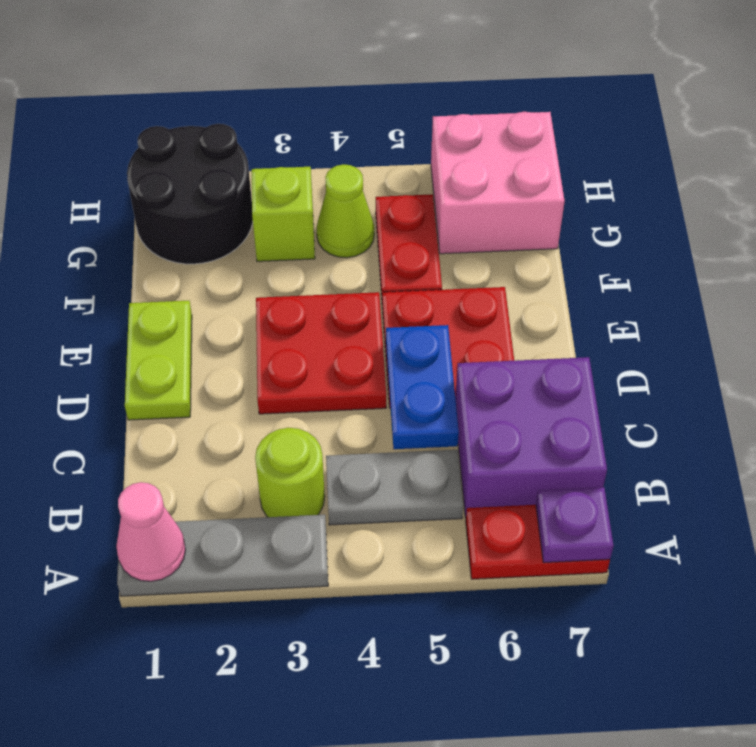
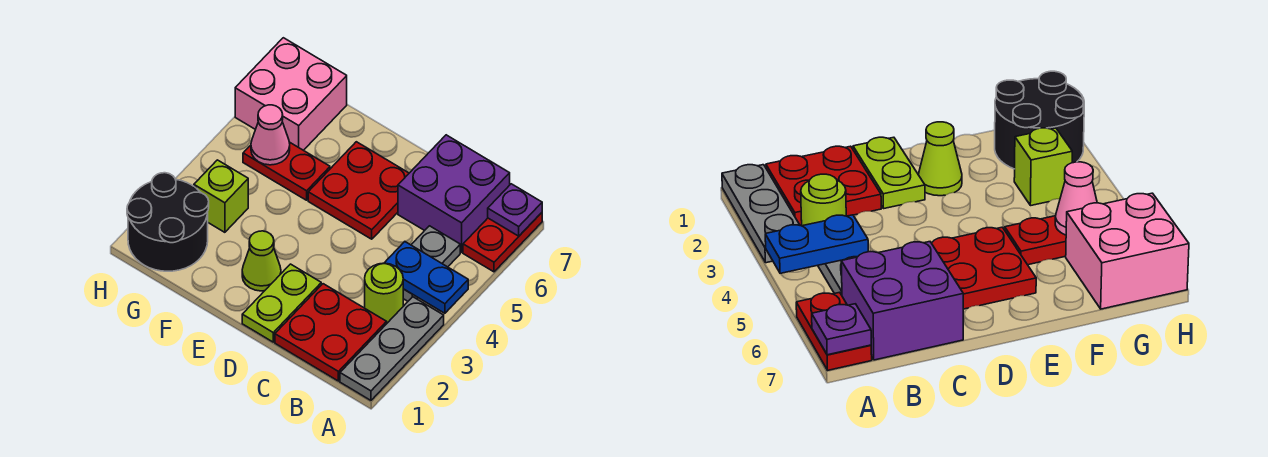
pink cone A1 level 2 -> pink cone G5 level 2
blue plate C5:D5 level 2 -> blue plate A4:B4 level 2
lime plate D1:E1 level 1 -> lime plate D1:D2 level 1
red plate D3:E4 level 1 -> red plate B1:C2 level 1
lime cone G4 level 1 -> lime cone E2 level 1

